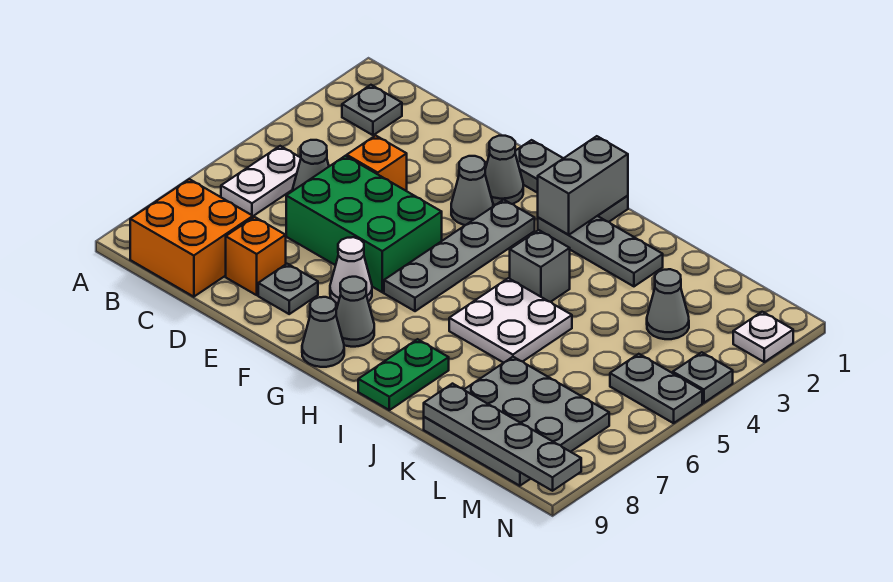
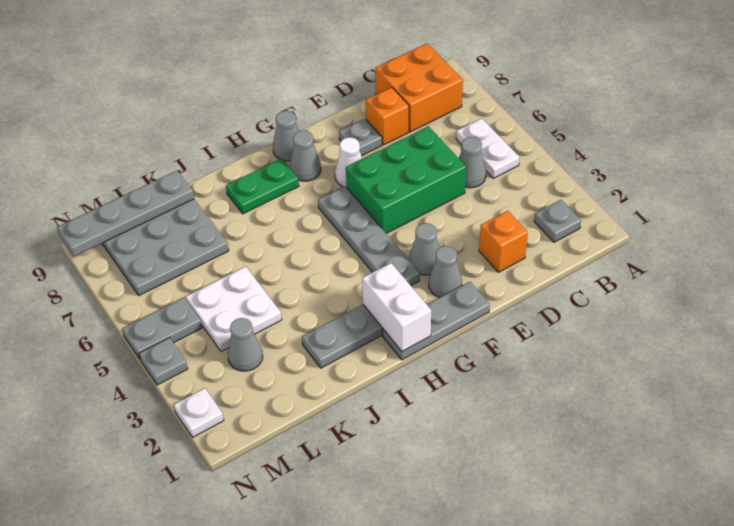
orange brick D4 level 1 -> orange brick D2 level 1
grey brick H1:H2 level 2 -> white brick H1:H2 level 2
grey brick I4 level 1 -> none
white plate I5:J6 level 1 -> white plate K4:L5 level 1
green plate I8:I9 level 1 -> green plate H8:I8 level 1

